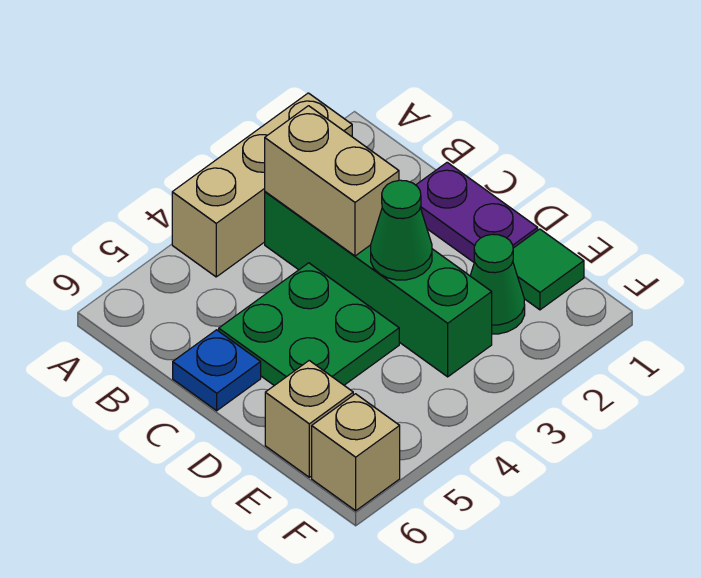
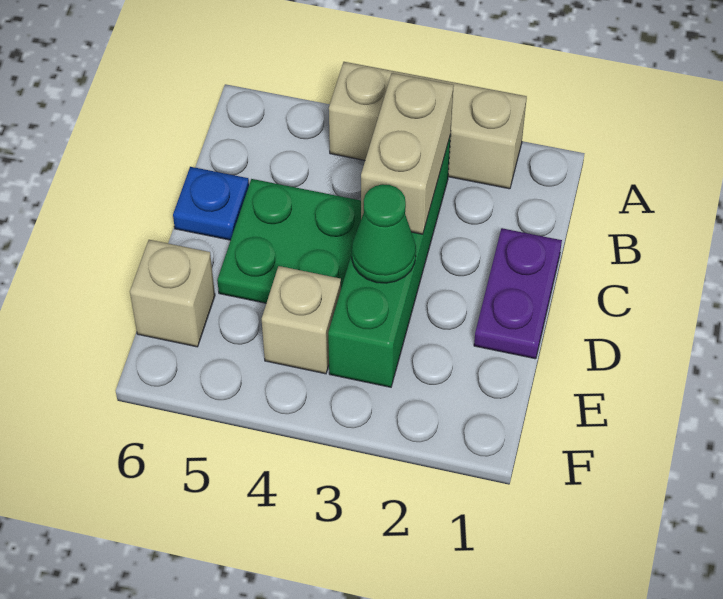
green tile E1 level 1 -> none
green cone E2 level 1 -> none
tan brick F6 level 1 -> tan brick E4 level 1

